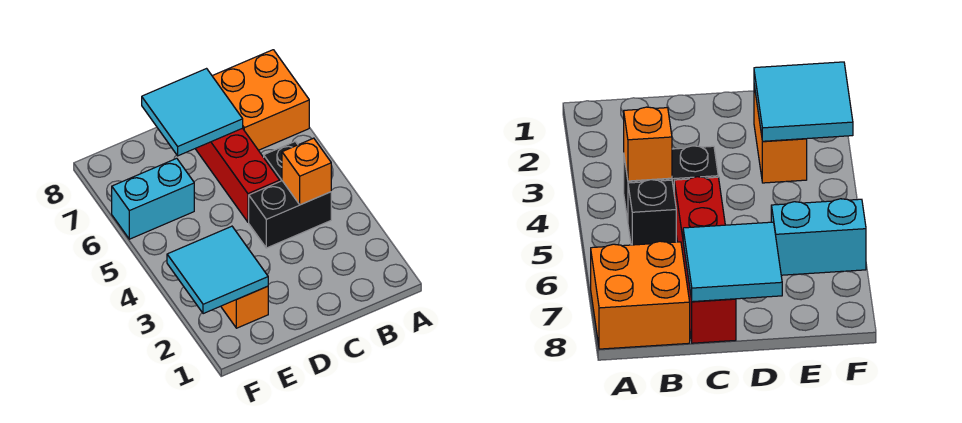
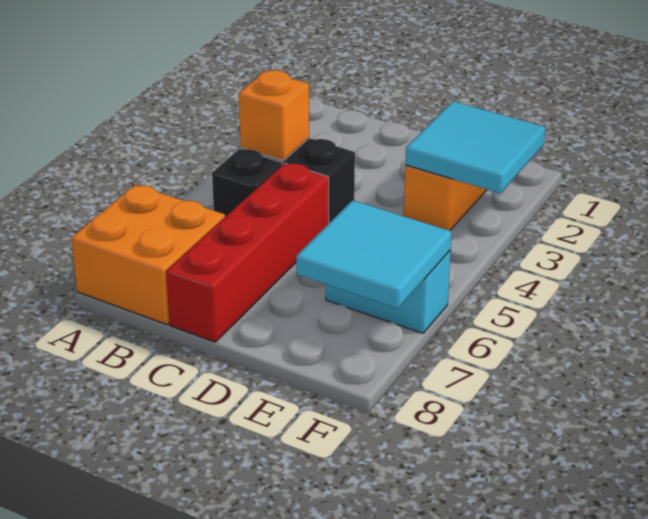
cyan tile C7:D8 level 2 -> cyan tile E6:F7 level 2

